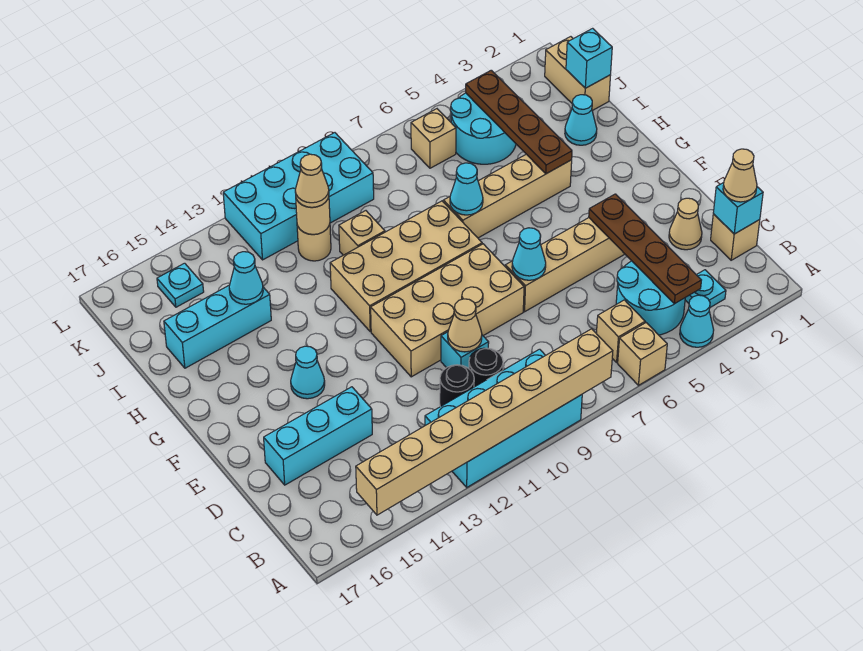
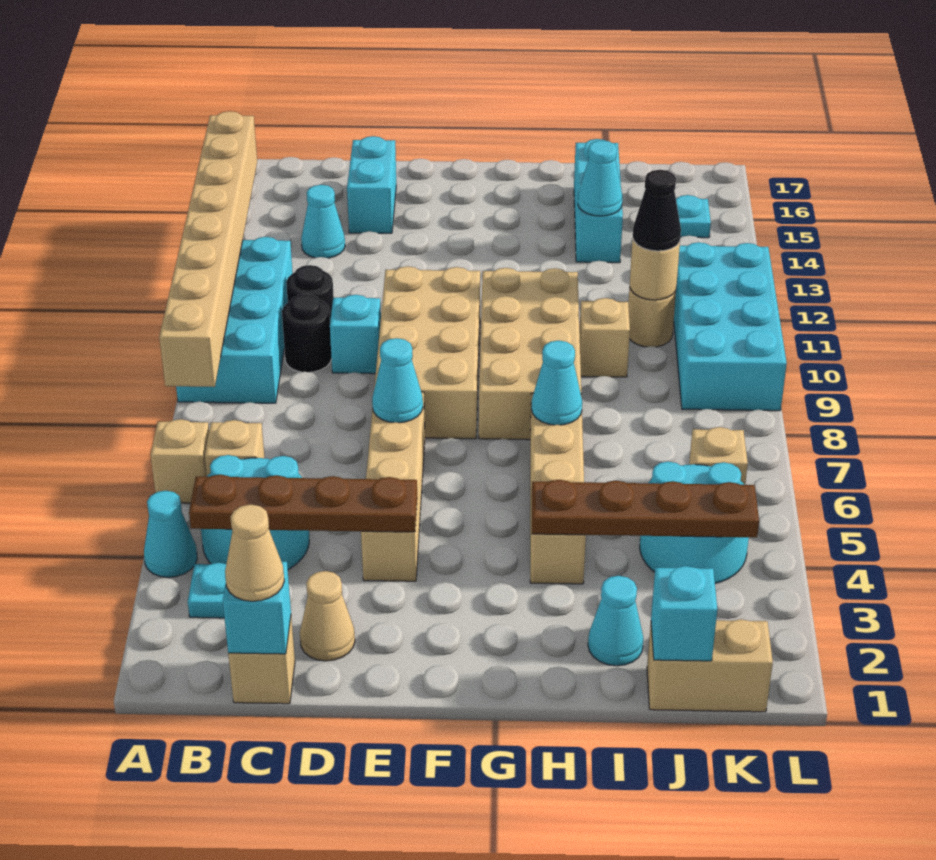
tan cone D10 level 2 -> none
cyan brick D14:D16 level 1 -> cyan brick D15:D16 level 1
cyan cone F14 level 1 -> cyan cone C14 level 1
tan cone J11 level 3 -> black cone J11 level 3

